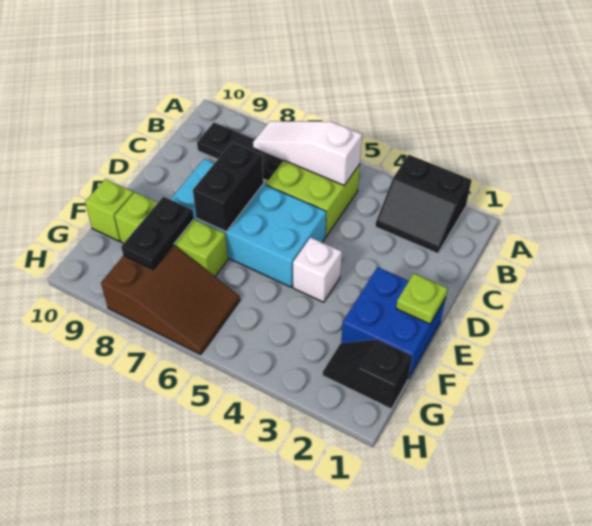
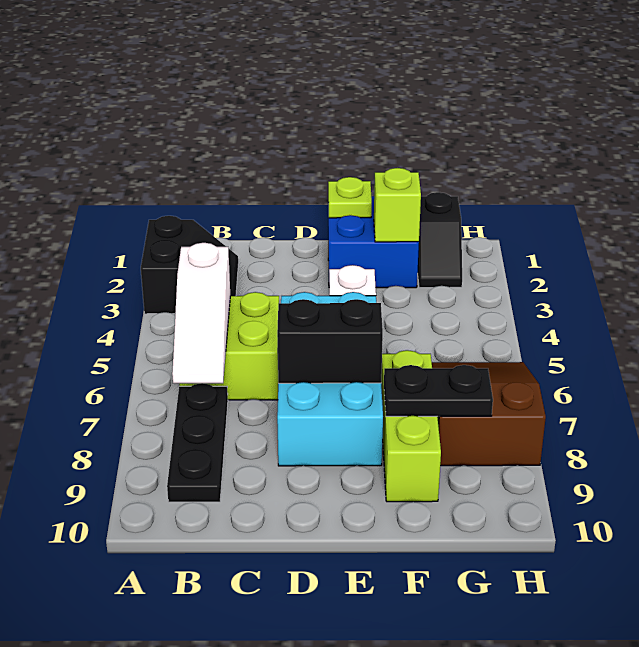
lime brick F10 level 1 -> lime brick F2 level 2

